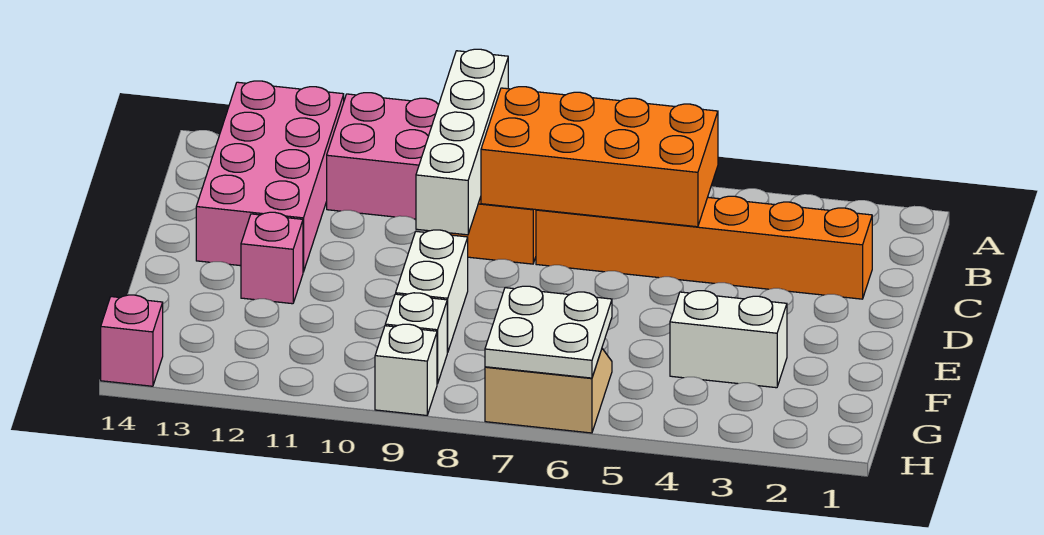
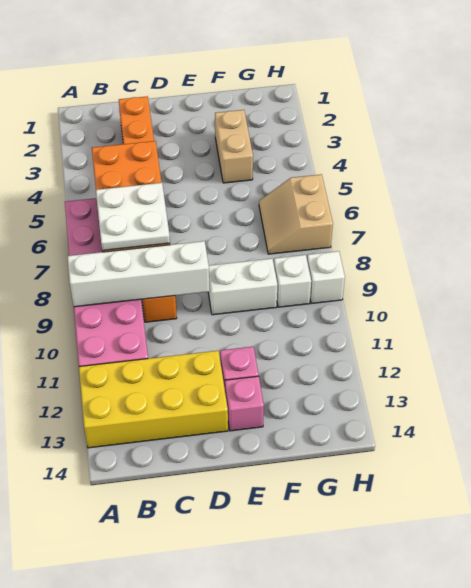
pink brick A12:D13 level 1 -> yellow brick A12:D13 level 1
white brick F3:F4 level 1 -> tan brick F3:F4 level 1
white plate G6:H7 level 2 -> white plate B7:C8 level 3
pink brick H14 level 1 -> pink brick E13 level 1

